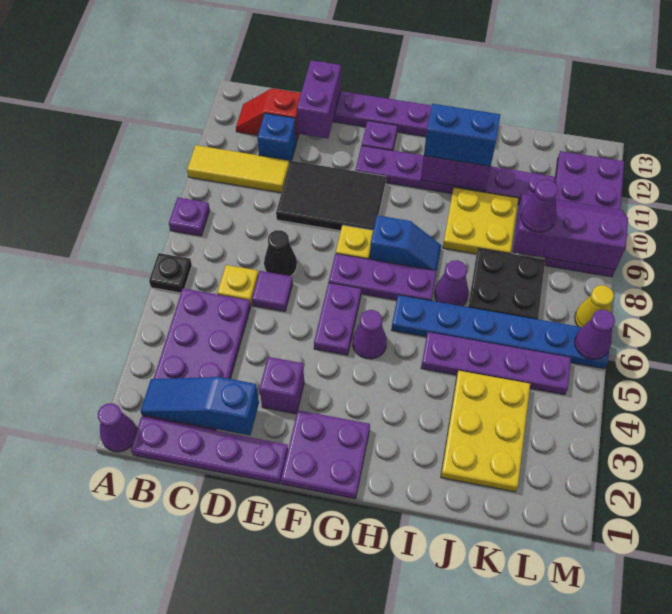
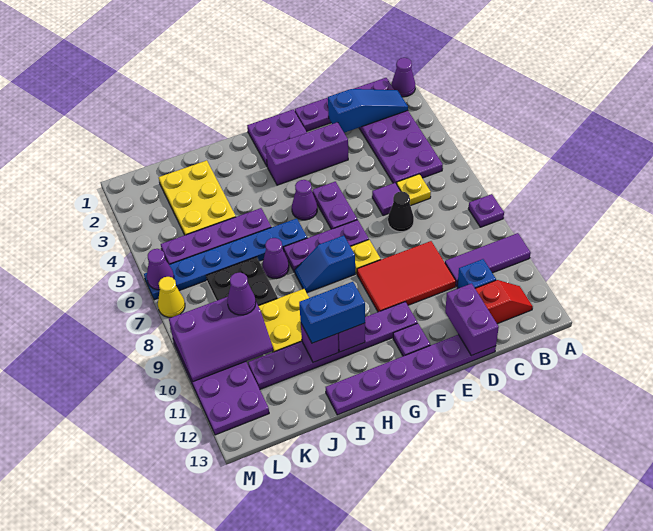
black plate A6 level 1 -> none
yellow tile A10:C10 level 1 -> purple tile A10:C10 level 1
black tile D9:F10 level 1 -> red tile D9:F10 level 1
purple brick E3 level 1 -> purple brick E3:G3 level 1

